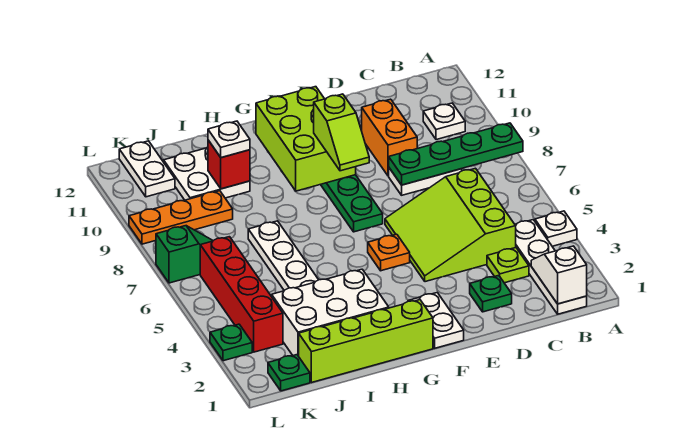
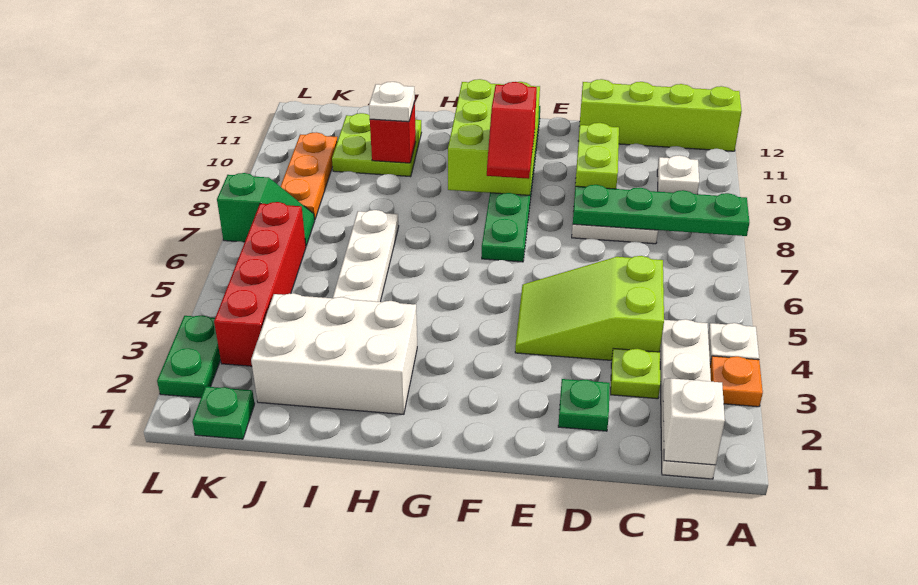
lime slope C4:E6 level 1 top C -> lime slope C4:E5 level 1 top C
orange brick D9:D10 level 1 -> lime brick D9:D10 level 1
white plate F1:F2 level 1 -> none
orange plate F5 level 1 -> orange plate A3 level 1
lime slope F8:F9 level 3 top 9 -> red slope F8:F9 level 3 top 9
lime brick G1:J1 level 1 -> lime brick A12:D12 level 1
white plate I10:J11 level 1 -> lime plate I10:J11 level 1
orange plate J9:L9 level 1 -> orange plate K8:K10 level 1
white plate K11:K12 level 1 -> none
green plate L3 level 1 -> green plate L2:L3 level 1

